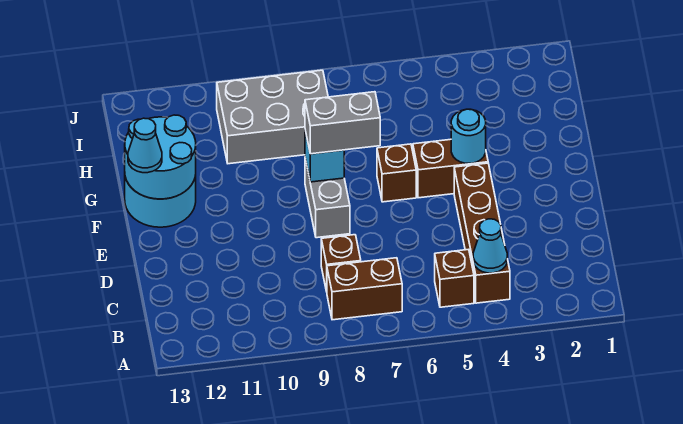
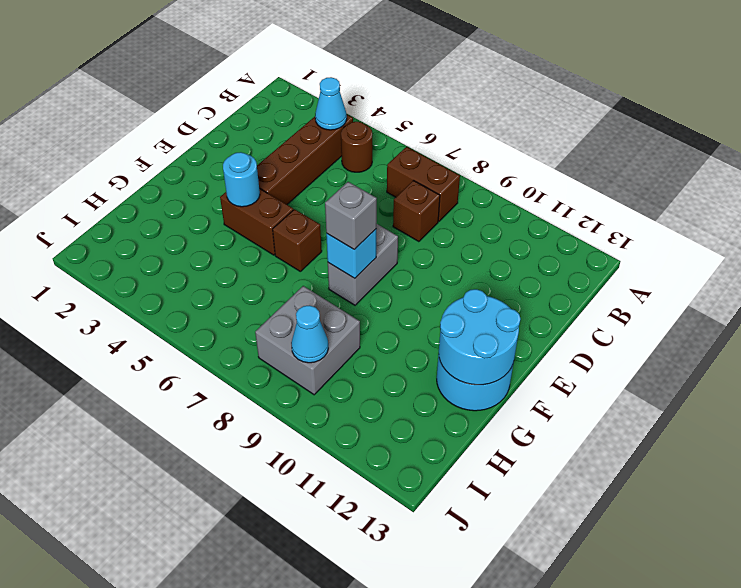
brown brick B5 level 1 -> brown round brick B5 level 1
grey brick F7:F8 level 3 -> grey brick F8 level 3
cyan cone F13 level 3 -> cyan cone I9 level 2
grey brick H8:I10 level 1 -> grey brick H8:I9 level 1

